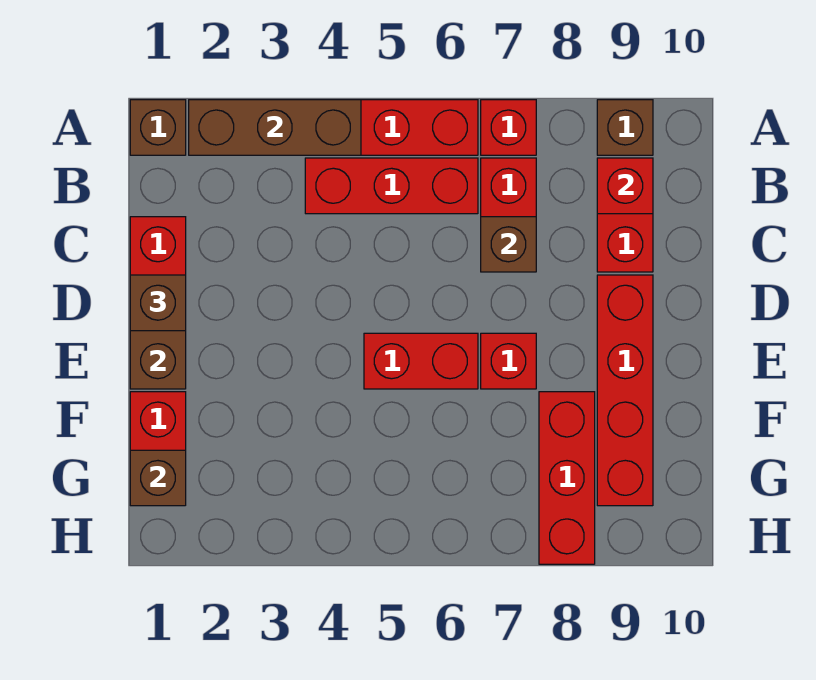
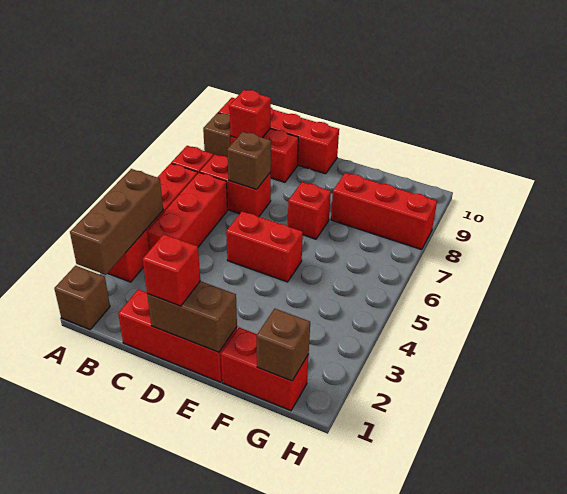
brown brick D1 level 3 -> red brick D1 level 3
red brick D9:G9 level 1 -> red brick A10:D10 level 1
red brick E5:E6 level 1 -> red brick D5:E5 level 1

